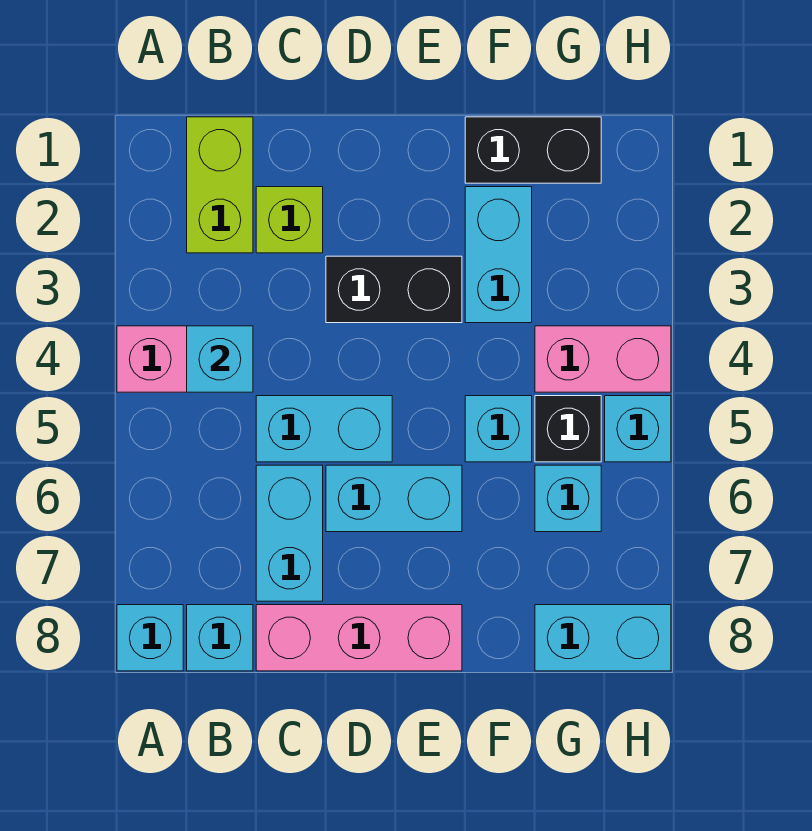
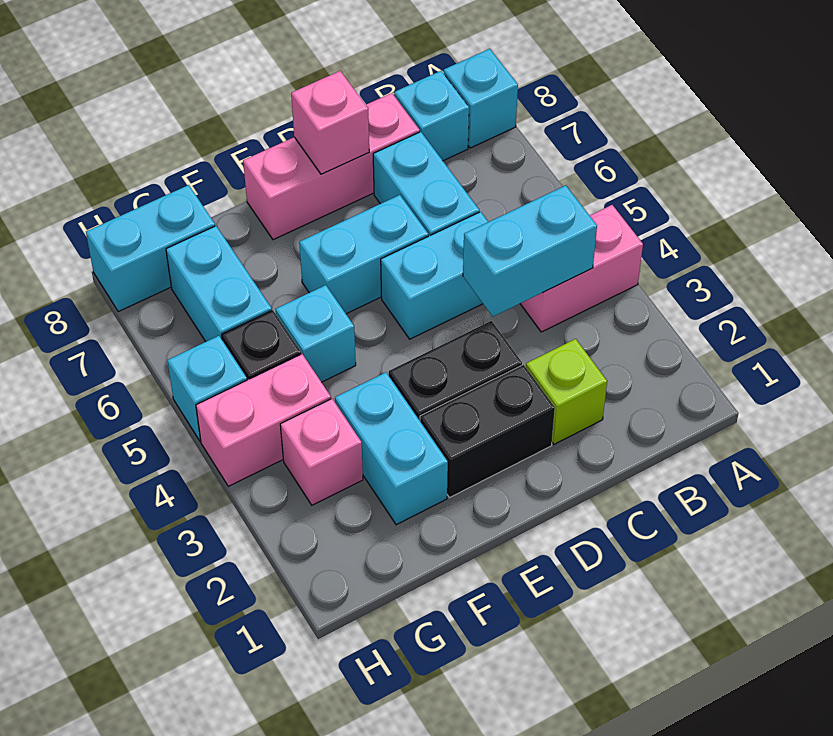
lime brick B1:B2 level 1 -> none
cyan brick B4 level 2 -> cyan brick B4:C4 level 2
none -> pink brick D8 level 2
black brick F1:G1 level 1 -> black brick D2:E2 level 1
none -> pink brick G3 level 1
cyan brick G6 level 1 -> cyan brick G6:G7 level 1

